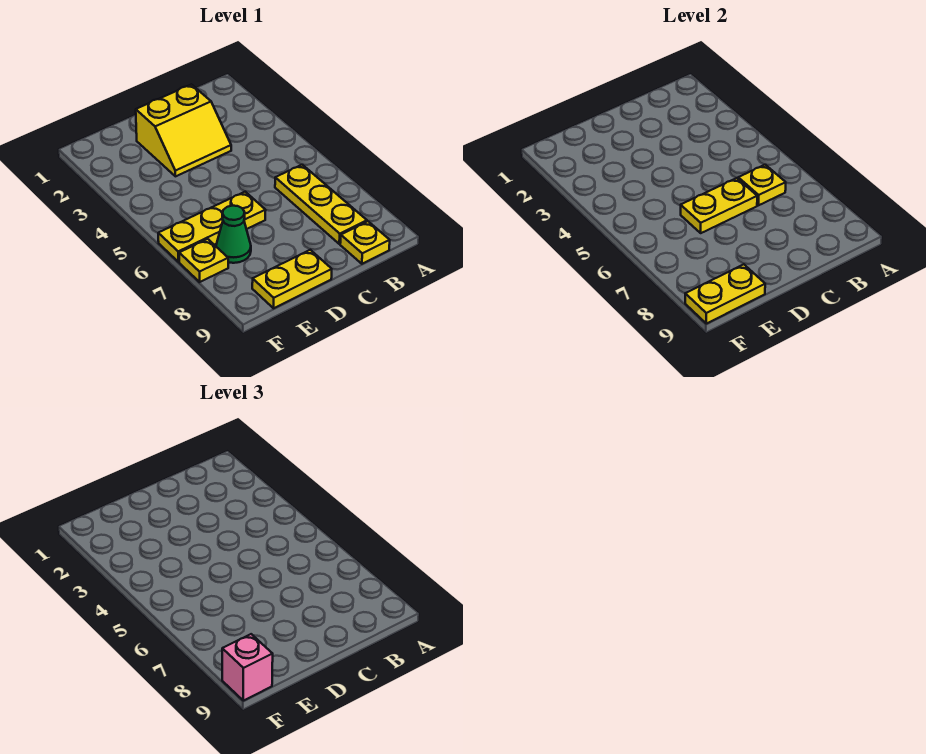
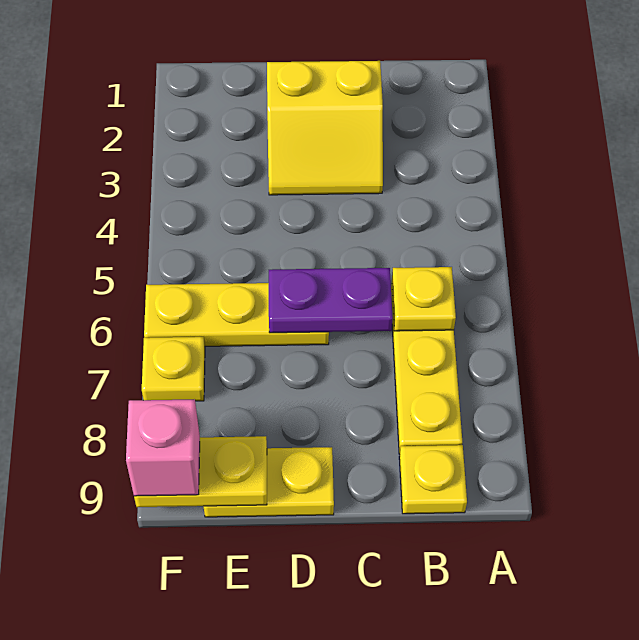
yellow plate C6:D6 level 2 -> purple plate C6:D6 level 2
green cone E7 level 1 -> none

